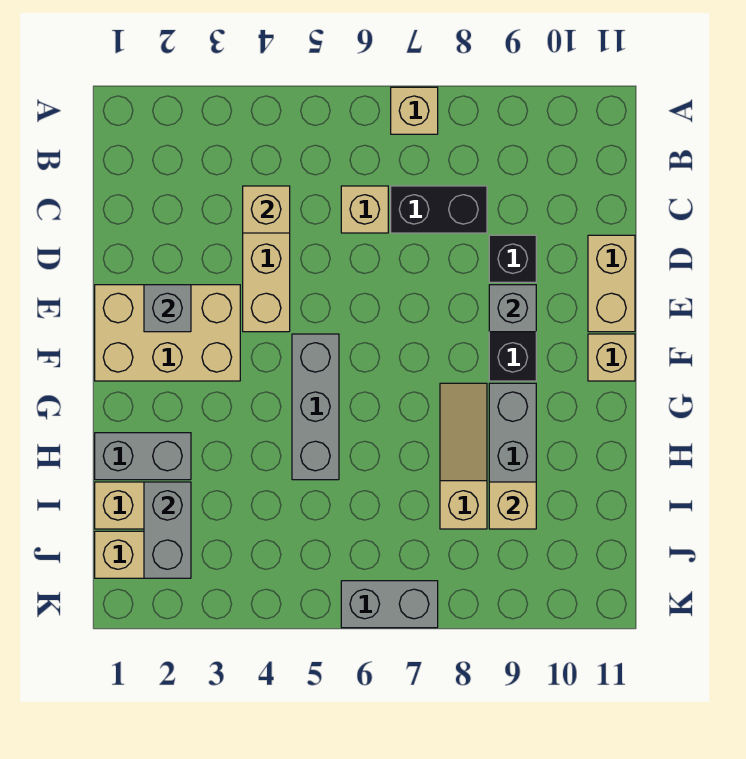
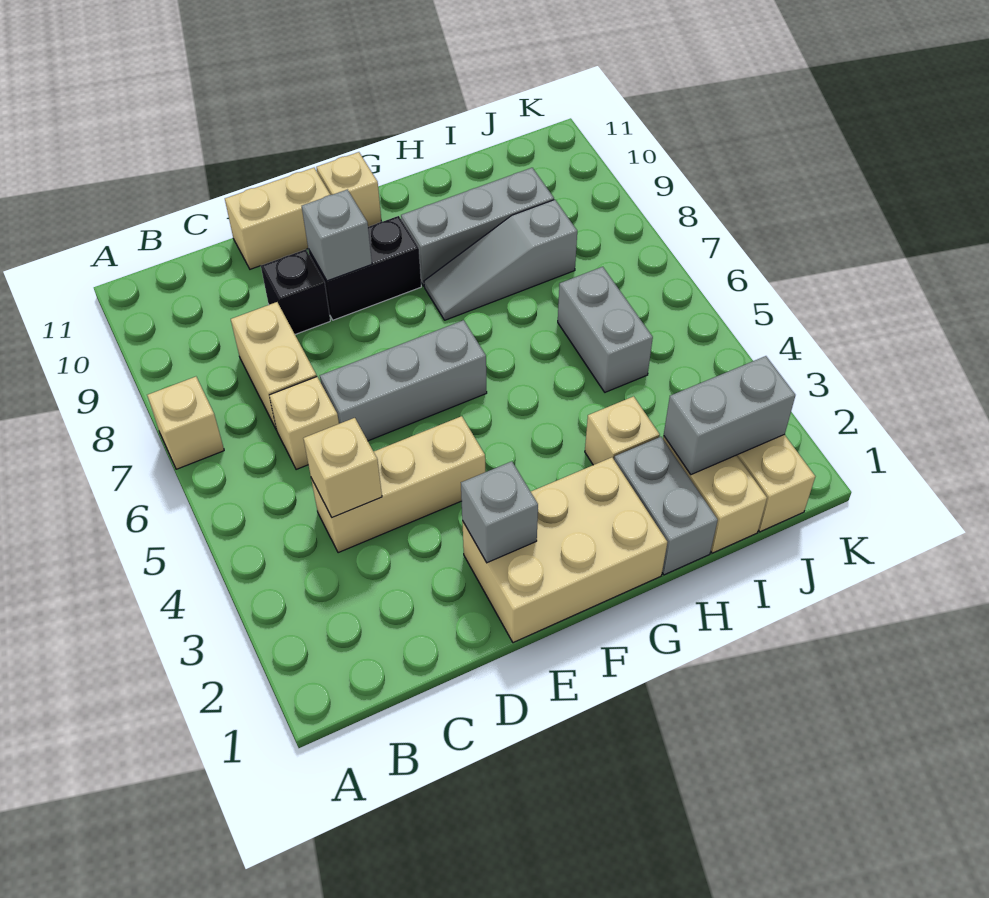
black brick C7:C8 level 1 -> tan brick C7:C8 level 1
tan brick E1:F3 level 1 -> tan brick E1:G2 level 1
grey brick F5:H5 level 1 -> grey brick D6:F6 level 1
tan slope G8:I8 level 1 top I -> grey slope G8:I8 level 1 top I
tan brick I9 level 2 -> tan brick H3 level 1
grey brick K6:K7 level 1 -> grey brick I5:I6 level 1

